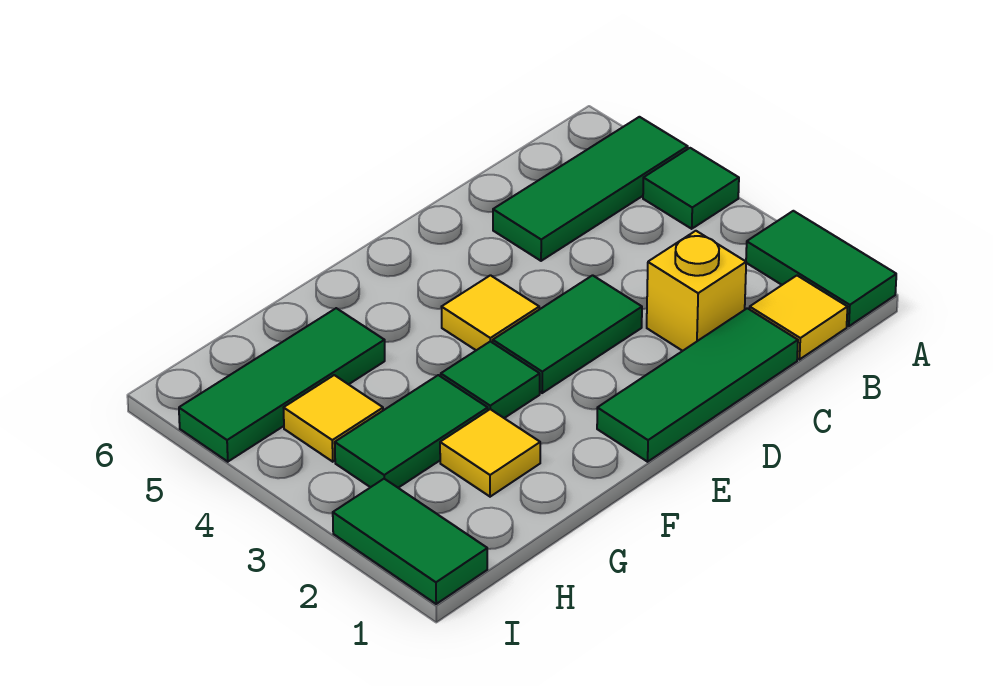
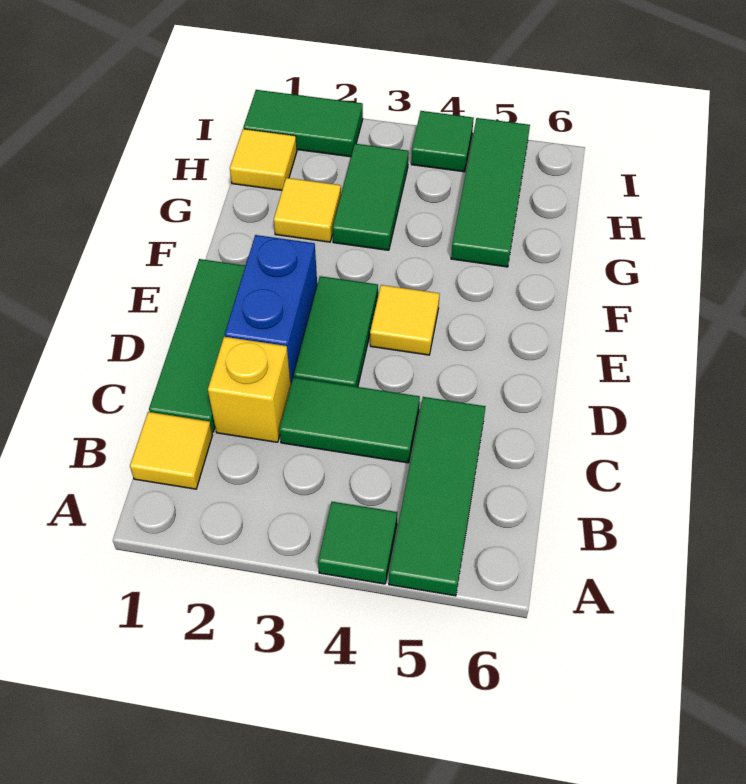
green tile A1:A2 level 1 -> green tile C3:C4 level 1
none -> blue brick D2:E2 level 1
green tile F3 level 1 -> green tile I4 level 1
yellow tile H4 level 1 -> yellow tile H1 level 1

